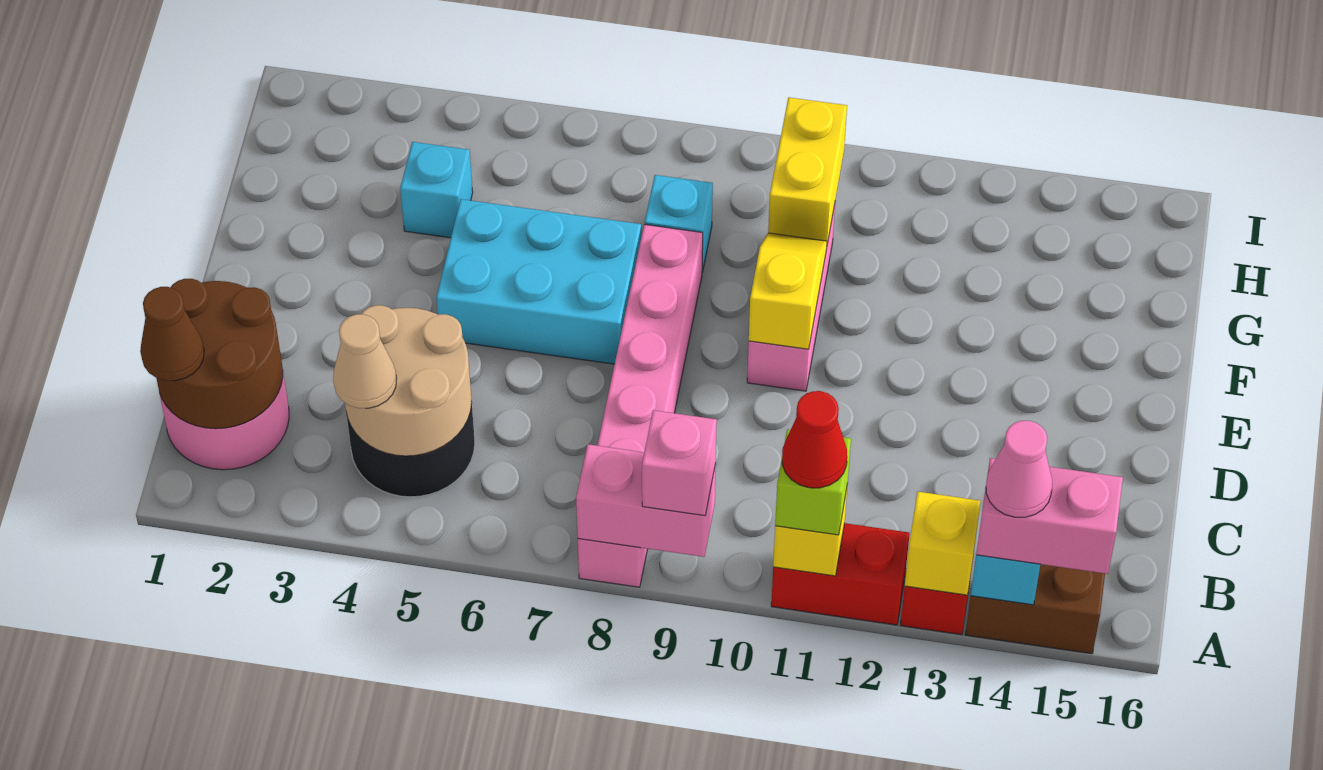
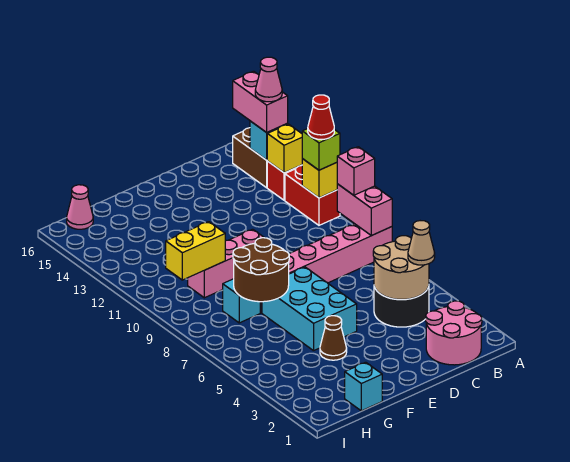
brown round brick B1:C2 level 2 -> brown round brick F7:G8 level 2
brown cone B1 level 3 -> brown cone F4 level 1
yellow slope E10:F10 level 2 top E -> none
cyan brick G4 level 1 -> cyan brick G1 level 1
none -> pink cone H16 level 1

